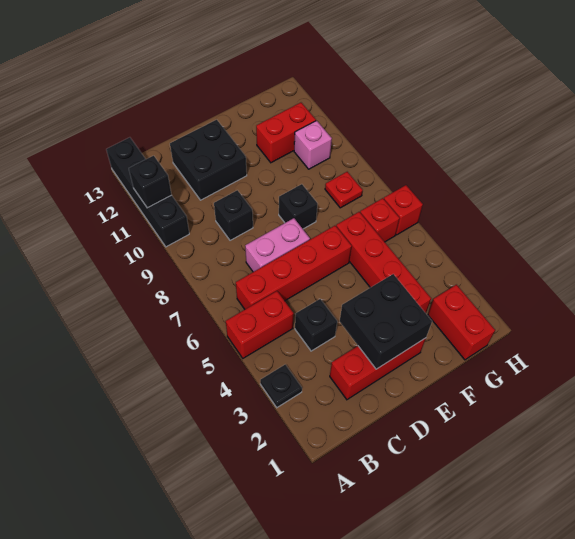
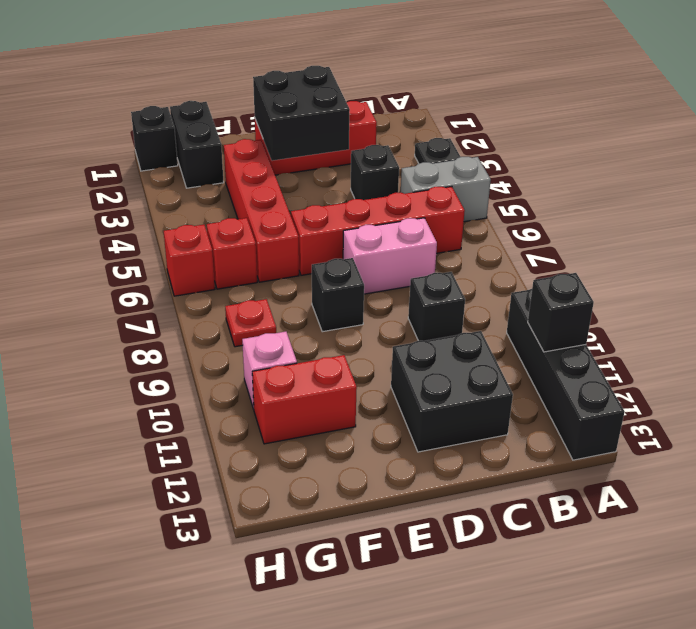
red brick A5:B5 level 1 -> grey brick A5:B5 level 1
red brick G1:G2 level 1 -> black brick G1:G2 level 1
none -> black brick H1 level 1

